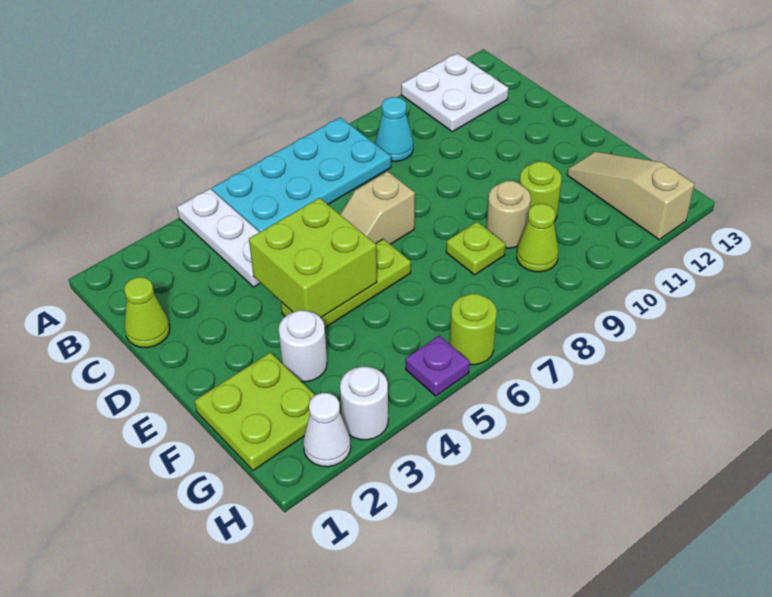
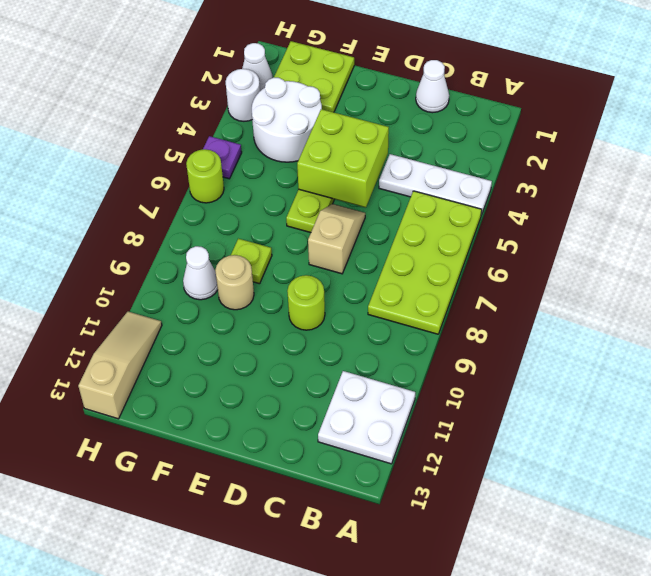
cyan plate A5:B8 level 1 -> lime plate A5:B8 level 1
cyan cone B9 level 1 -> none
lime cone C1 level 1 -> white cone C1 level 1
white round brick F3 level 1 -> white round brick F3:G4 level 1
lime round brick F10 level 1 -> lime round brick D9 level 1
tan slope F12:H12 level 1 top H -> tan slope H11:H13 level 1 top 13
lime cone G9 level 1 -> white cone G9 level 1

